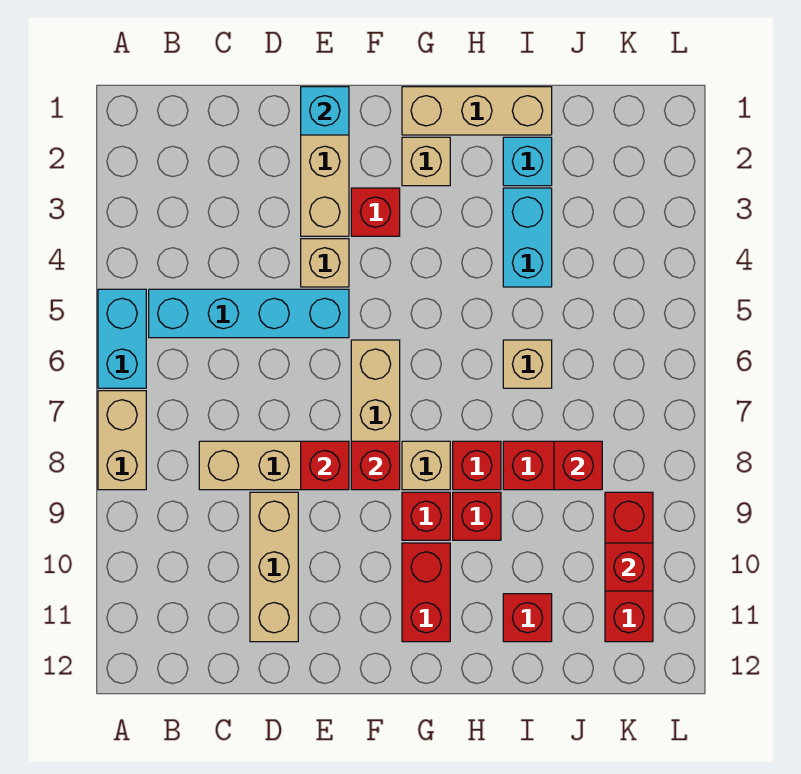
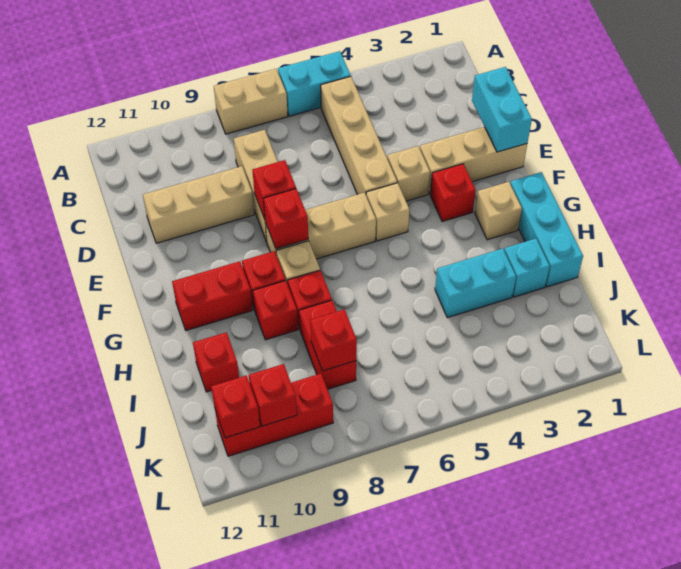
cyan brick B5:E5 level 1 -> tan brick B5:E5 level 1
cyan brick E1 level 2 -> cyan brick D1:E1 level 2
tan brick G1:I1 level 1 -> cyan brick G1:I1 level 1
tan brick I6 level 1 -> tan brick F5 level 1
none -> red brick K11 level 2

